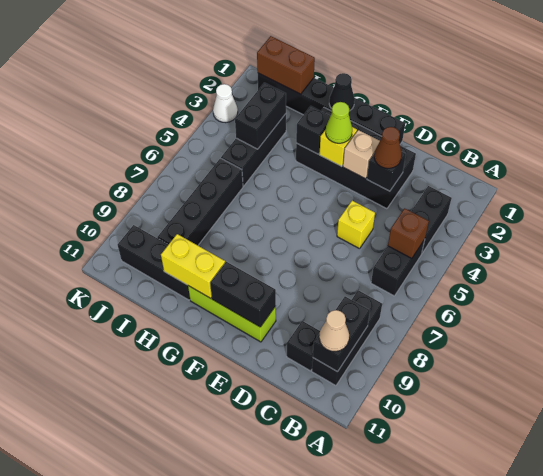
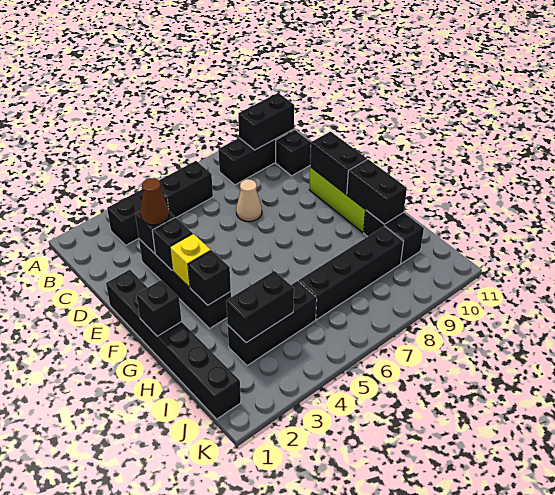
brown brick B5 level 2 -> none
tan cone B10 level 3 -> tan cone D7 level 1
black brick D2:G3 level 1 -> black brick D3:G3 level 1
yellow brick D5 level 1 -> none
tan brick E3 level 2 -> black brick E3 level 2
lime cone F3 level 3 -> none
black cone G1 level 2 -> black brick G1 level 2
yellow brick G10:H10 level 2 -> black brick G10:H10 level 2
black brick H10:J10 level 1 -> black brick H10:I10 level 1
brown brick I1:J1 level 2 -> none
white cone K3 level 1 -> none

